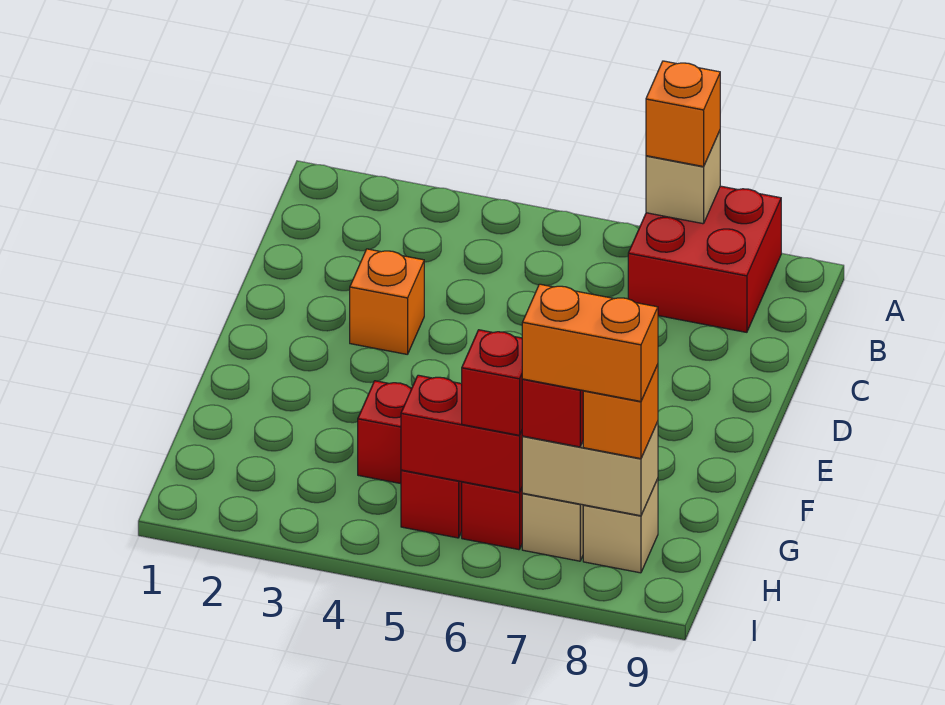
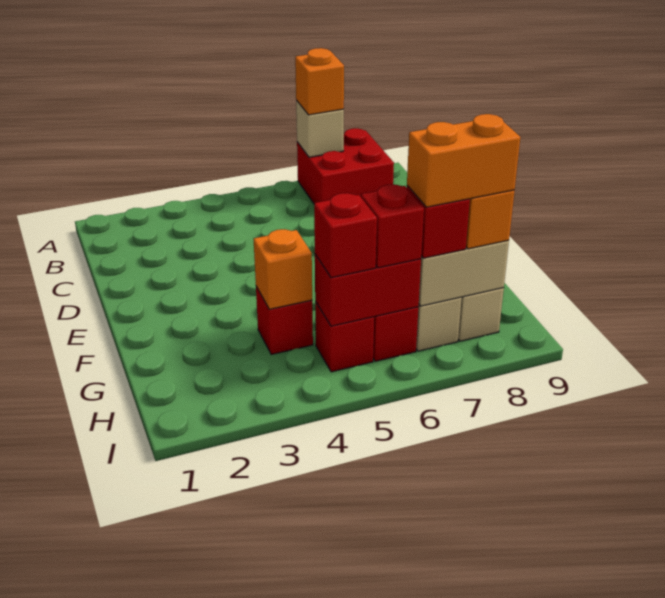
orange brick D3 level 1 -> orange brick G4 level 2
none -> red brick H5 level 3

